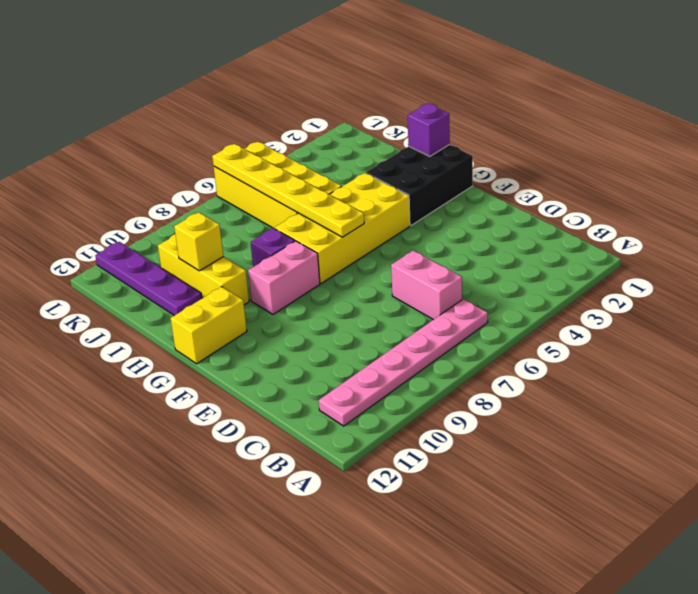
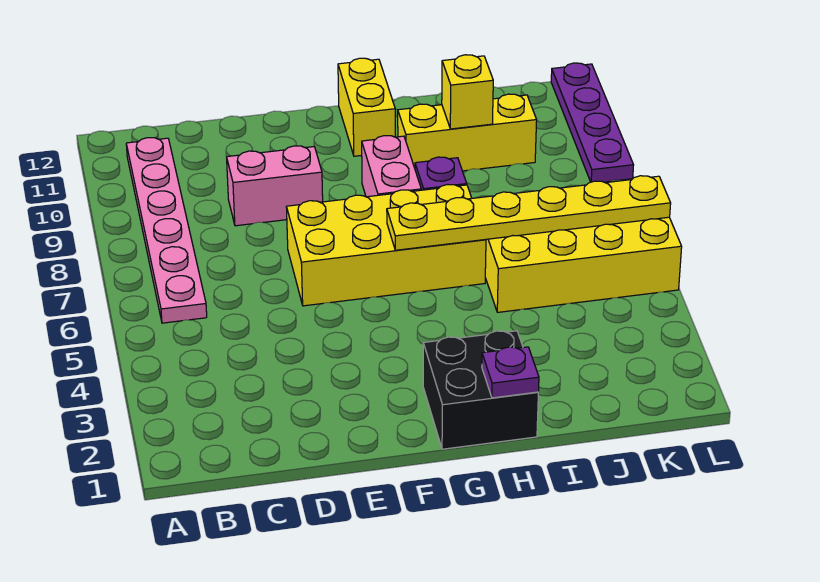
pink brick C6:D6 level 1 -> pink brick D9:E9 level 1
black brick G1:H3 level 1 -> black brick G1:H2 level 1
yellow brick G4:H7 level 1 -> yellow brick E6:H7 level 1
purple brick H1 level 2 -> purple plate H1 level 2
purple plate I11:L11 level 1 -> purple plate L9:L12 level 1

